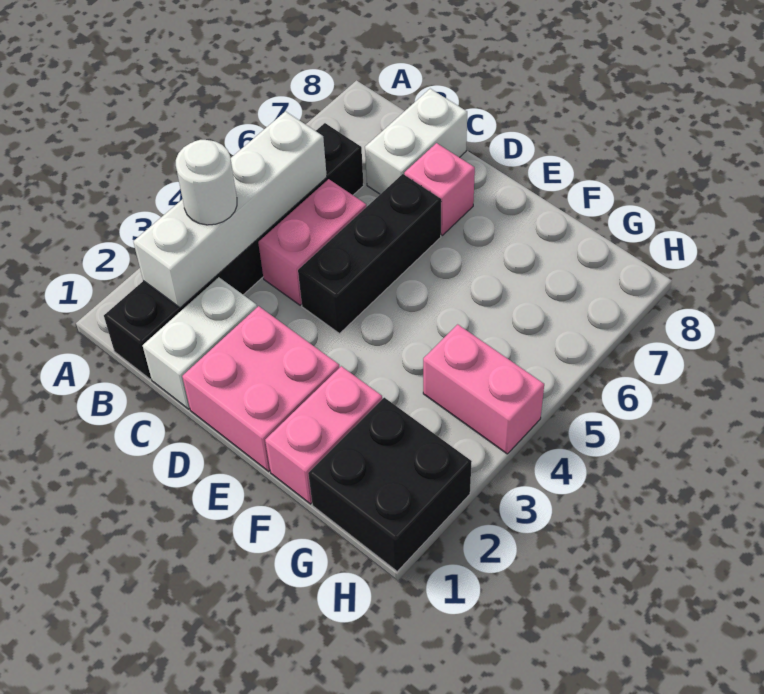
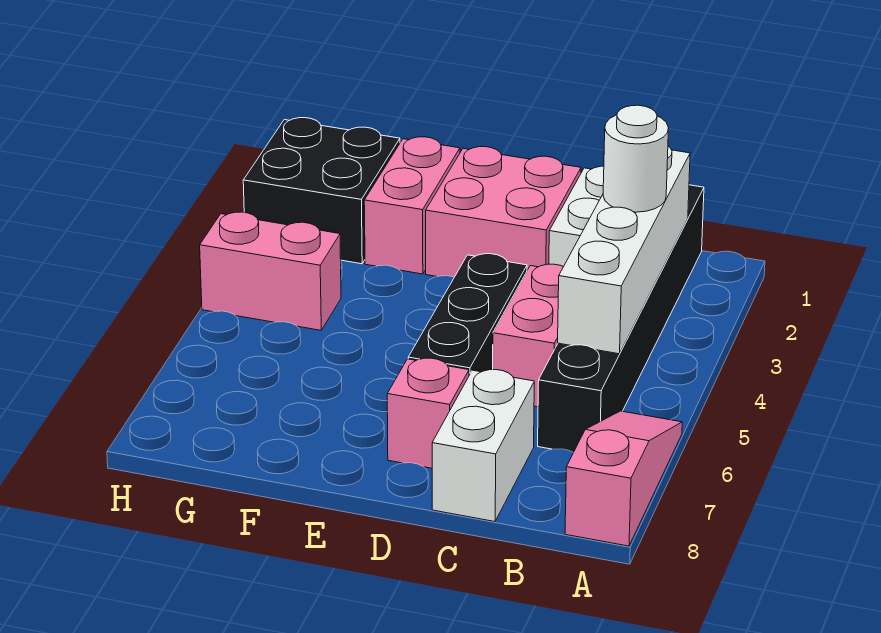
none -> pink slope A6:A8 level 1 top 8

